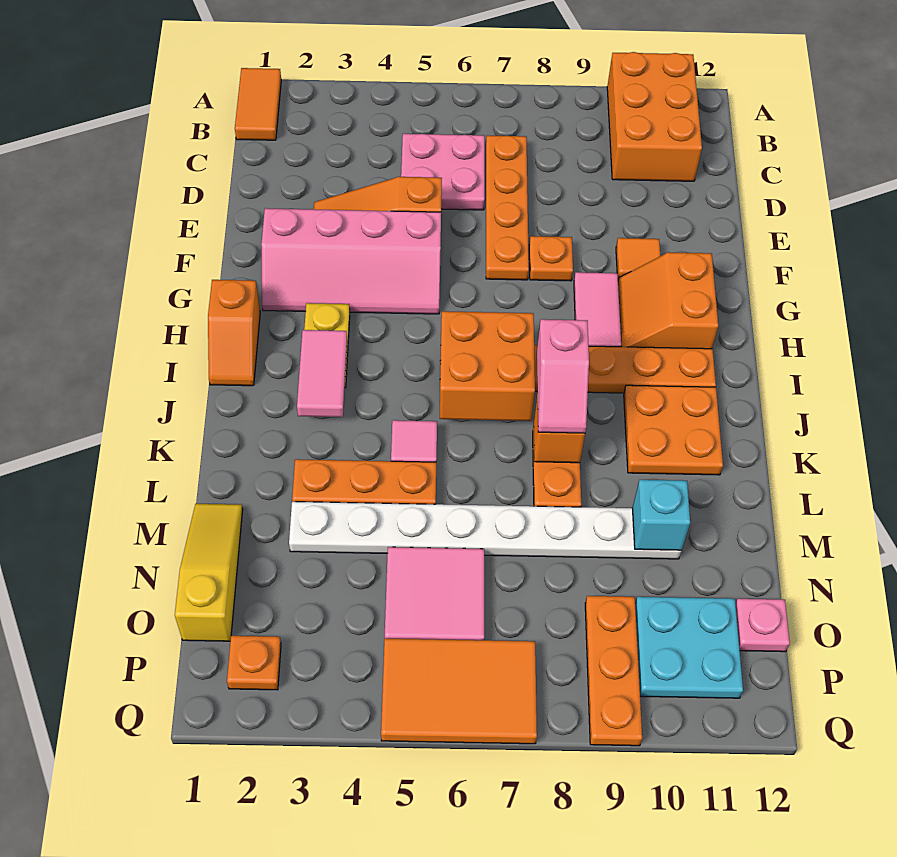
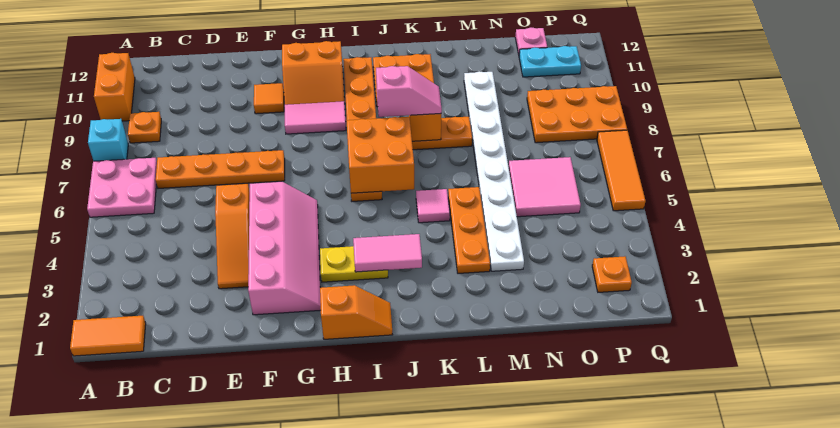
orange brick A10:C11 level 1 -> orange brick A10:A11 level 1
pink plate C5:D6 level 1 -> pink plate A6:B7 level 1
orange plate F8 level 1 -> orange plate B9 level 1
yellow slope M1:O1 level 1 top O -> none
cyan brick M10 level 2 -> cyan brick A8 level 1
orange plate O9:Q9 level 1 -> orange plate O8:Q9 level 1
cyan plate O10:P11 level 1 -> cyan plate O11:P11 level 1
orange tile P5:Q7 level 1 -> orange tile Q5:Q7 level 1

